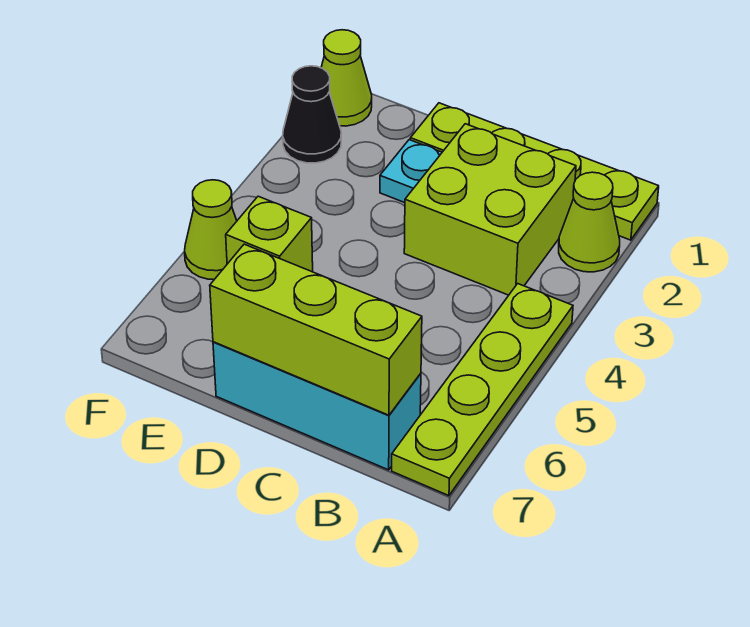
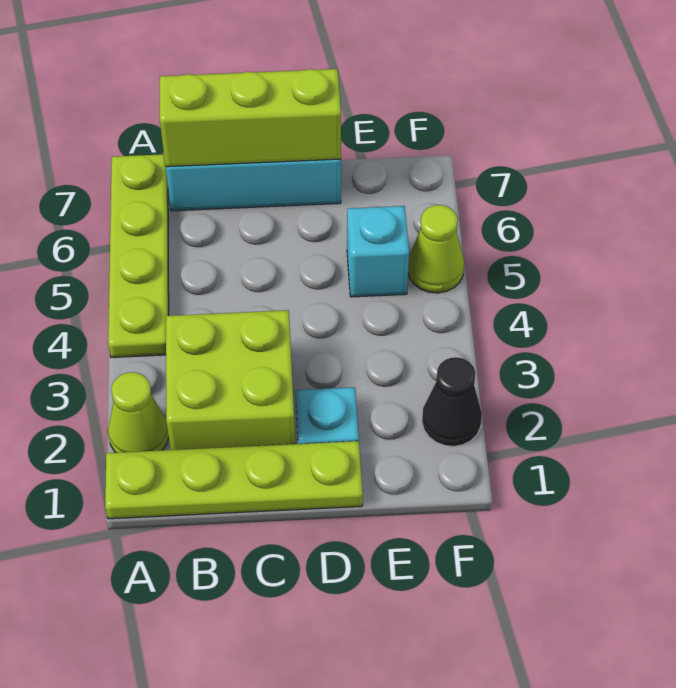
lime brick E5 level 1 -> cyan brick E5 level 1
lime cone F1 level 1 -> none

